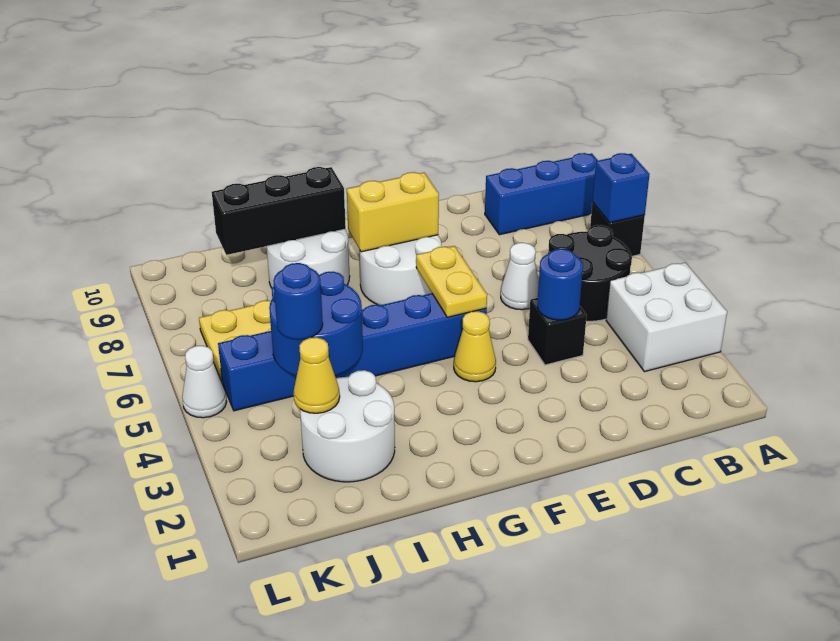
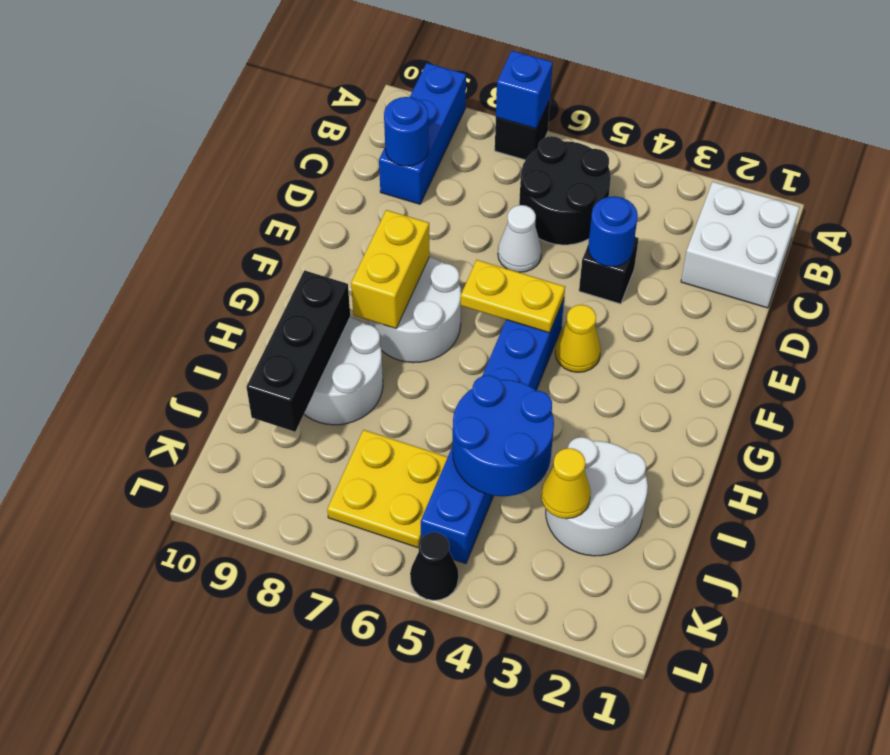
white brick A3:B4 level 1 -> white brick B1:C2 level 1
blue round brick J4 level 3 -> blue round brick C9 level 2
white cone L5 level 1 -> black cone L5 level 1

